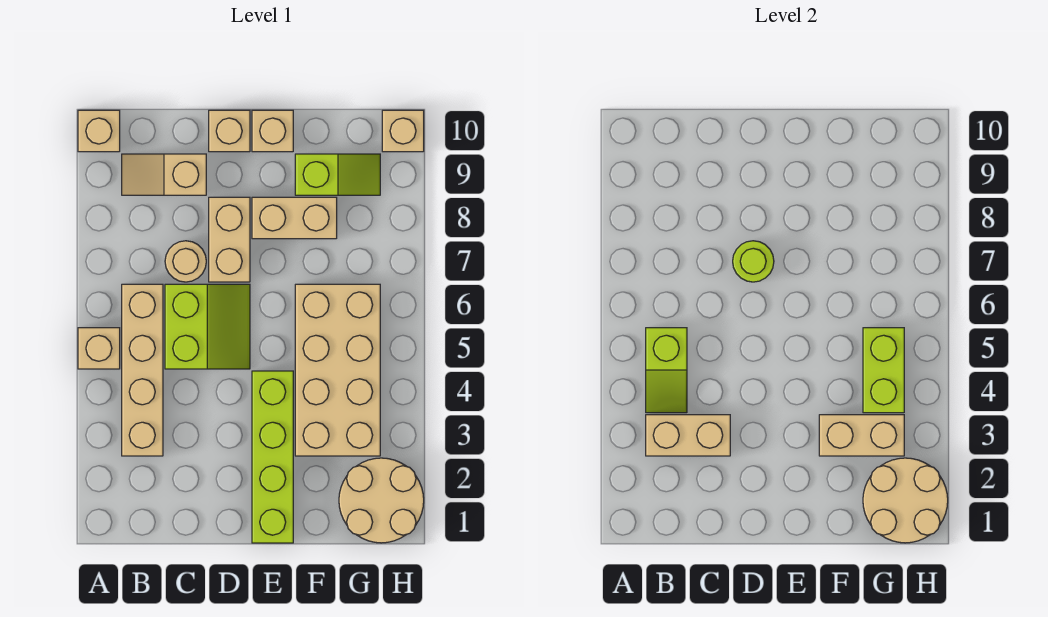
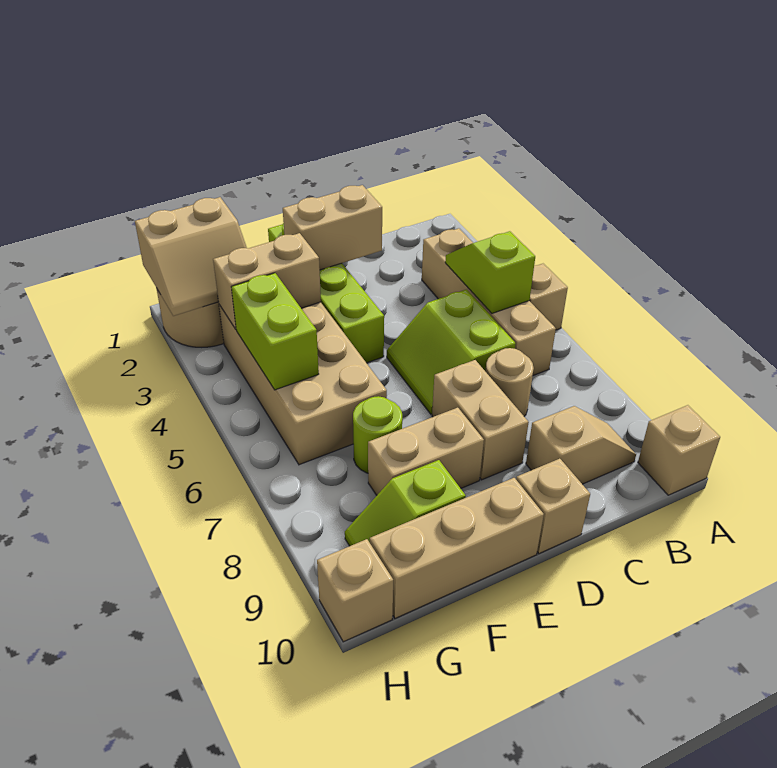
tan brick B3:C3 level 2 -> tan brick D2:E2 level 2
lime round brick D7 level 2 -> lime round brick F7 level 1
tan brick E10 level 1 -> tan brick E10:G10 level 1
tan round brick G1:H2 level 2 -> tan slope G1:H2 level 2 top 1

